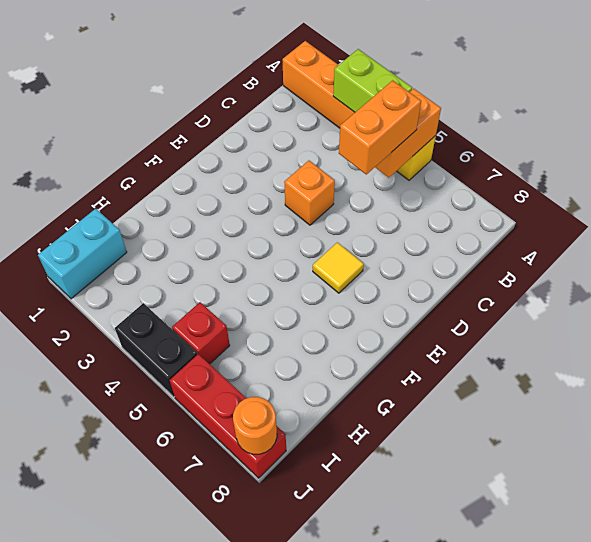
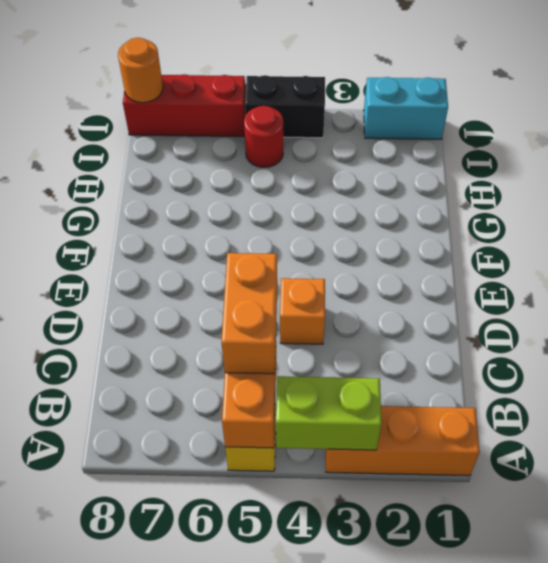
yellow tile E6 level 1 -> none
cyan brick I1:J1 level 1 -> cyan brick J1:J2 level 1
red brick I5 level 1 -> red round brick I5 level 1

